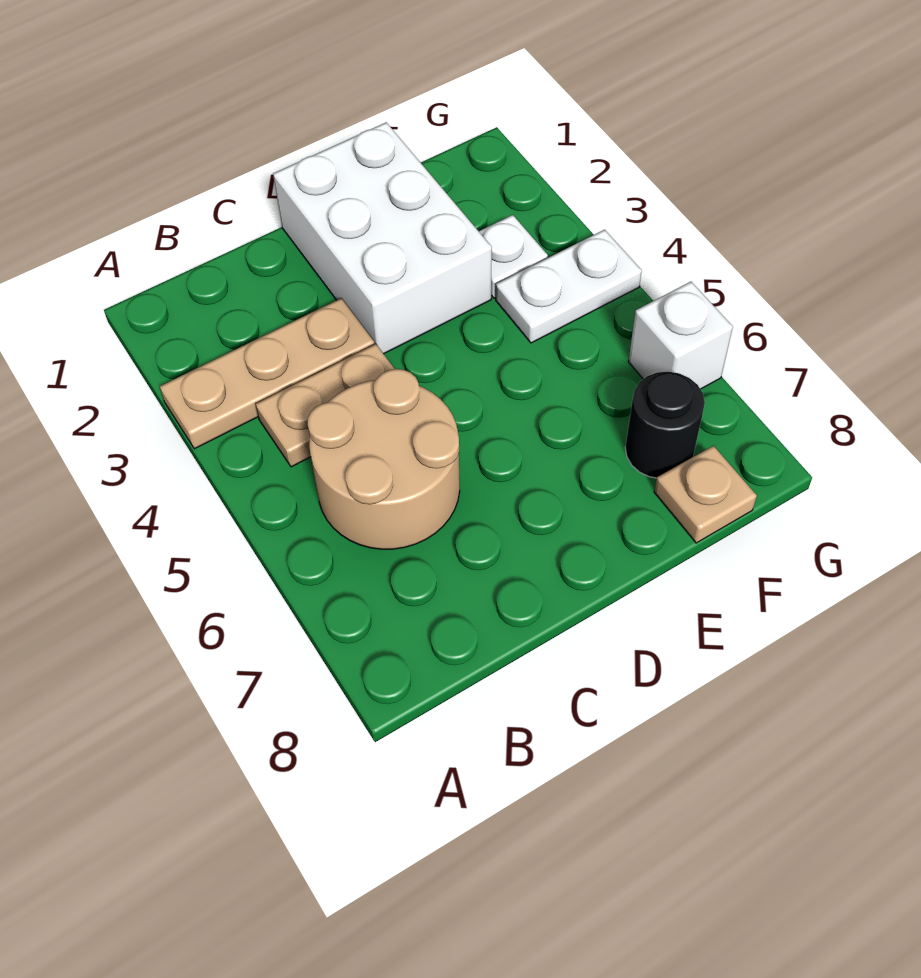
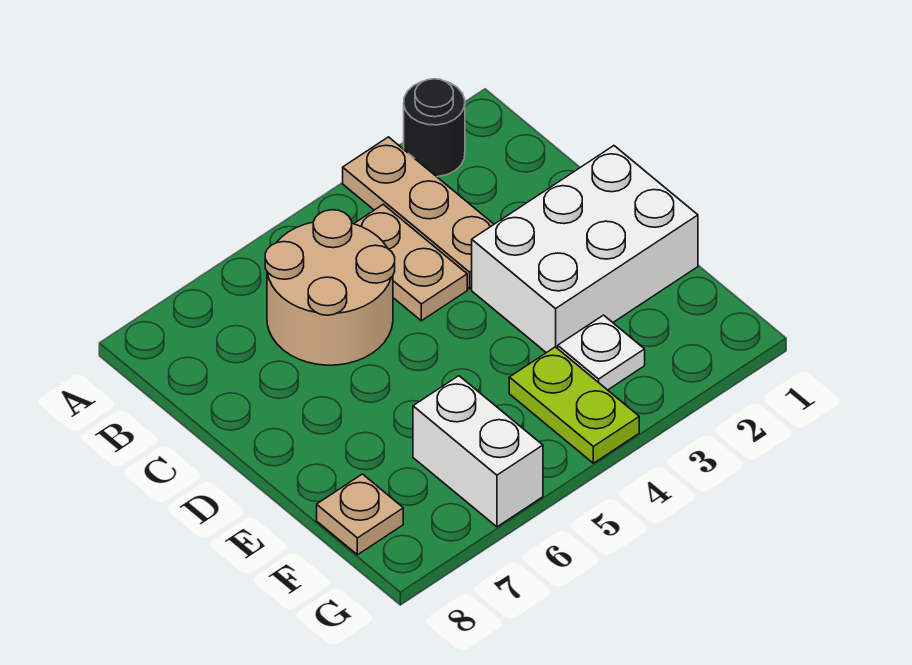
white plate F4:G4 level 1 -> lime plate F4:G4 level 1
black round brick F7 level 1 -> black round brick A2 level 1
white brick G6 level 1 -> white brick F6:G6 level 1

